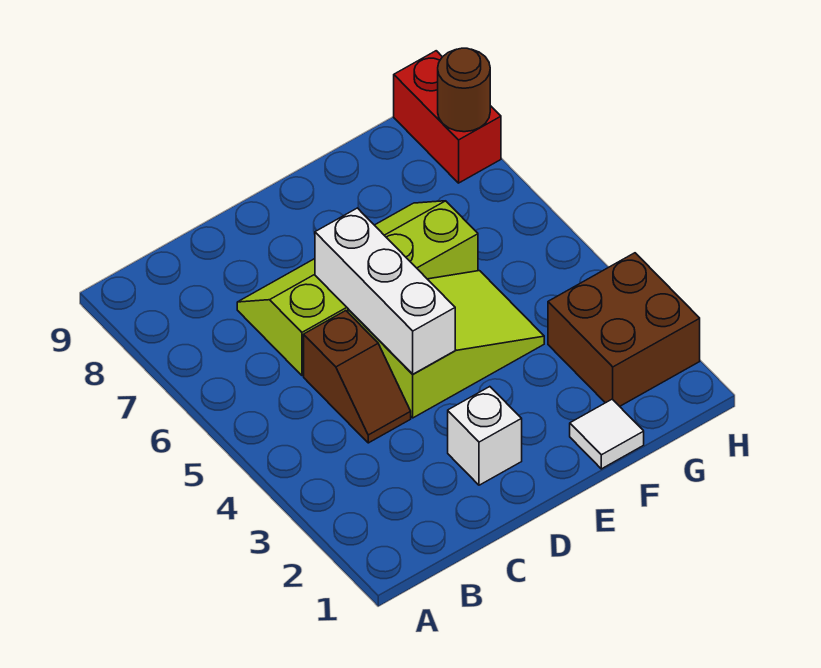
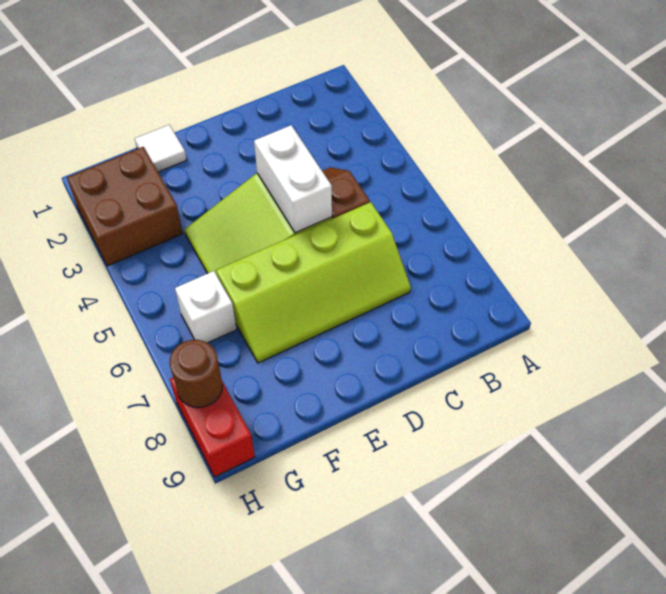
white brick D2 level 1 -> white brick G6 level 1
white brick D4:D6 level 2 -> white brick D4:D5 level 2

